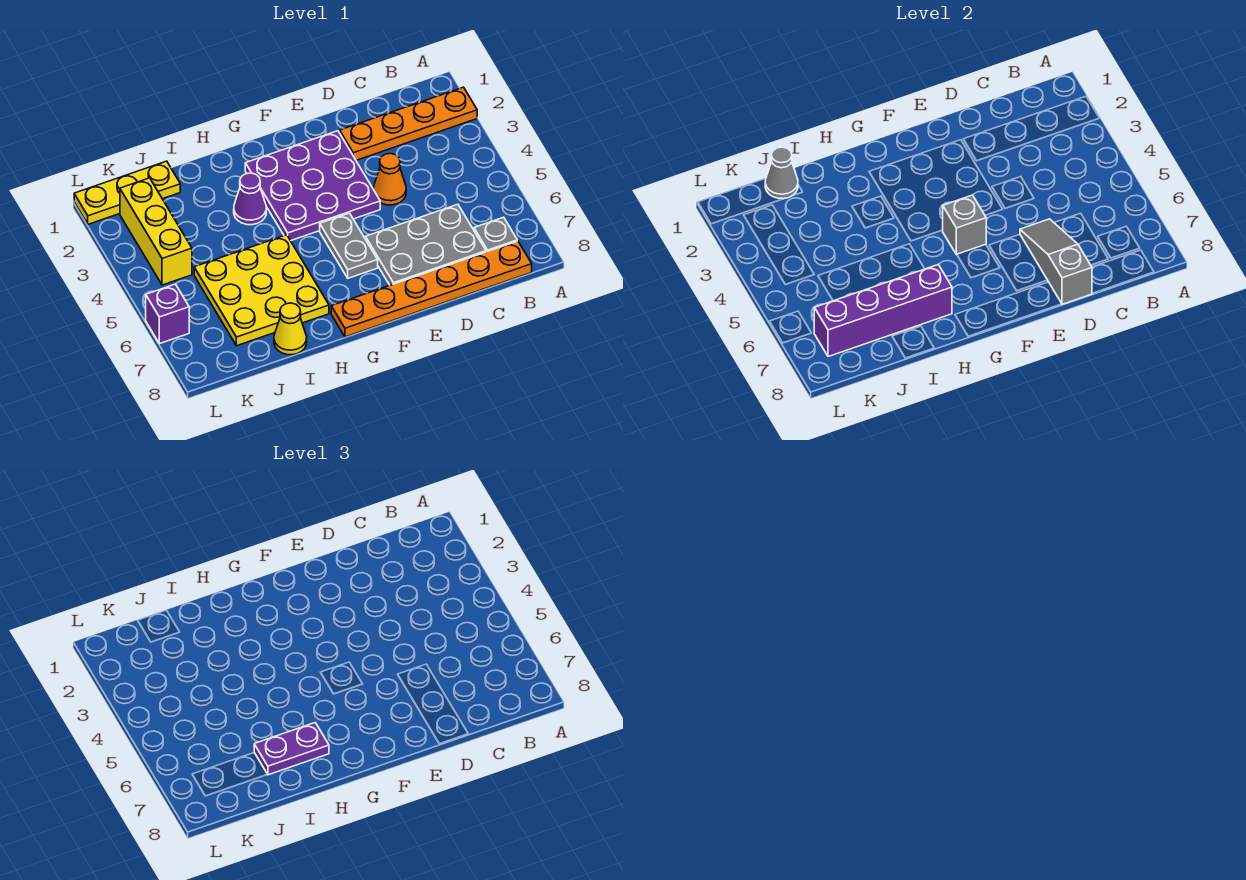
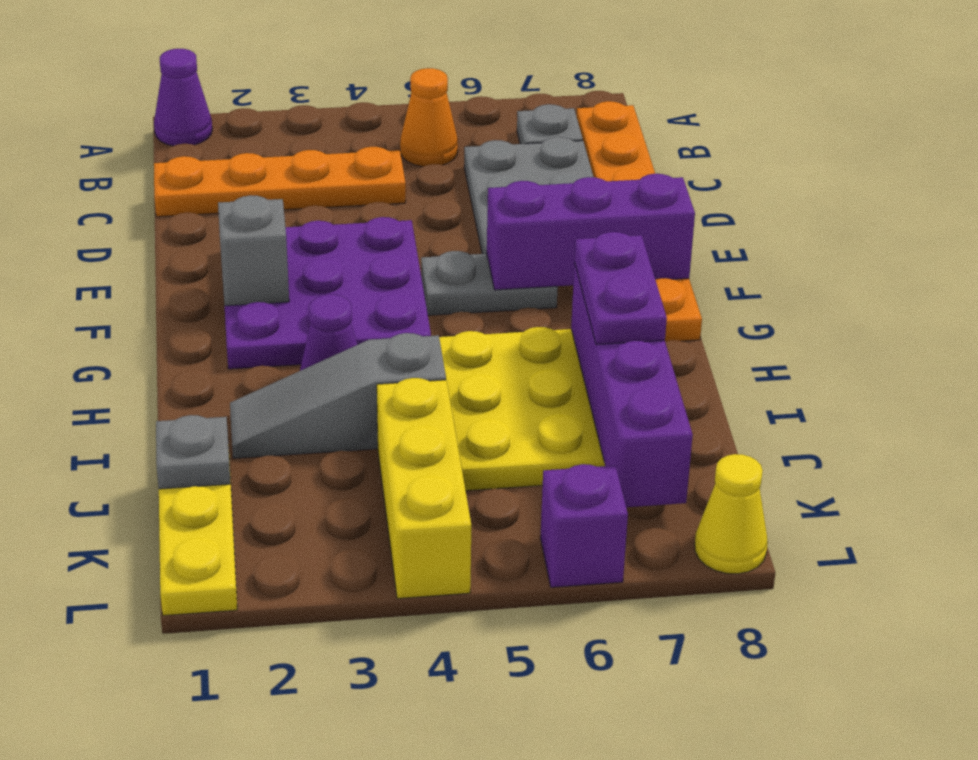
none -> purple cone A1 level 1
orange plate A2:D2 level 1 -> orange plate C1:C4 level 1
orange cone D4 level 1 -> orange cone B5 level 1
grey slope D6:D8 level 2 top 8 -> grey slope I2:I4 level 1 top 4
grey brick F5 level 2 -> grey brick F2 level 2
none -> purple brick F6:F8 level 2
yellow cone I8 level 1 -> yellow cone L8 level 1
grey cone J1 level 2 -> grey plate J1 level 2
yellow brick K2:K4 level 1 -> yellow brick J4:L4 level 1

